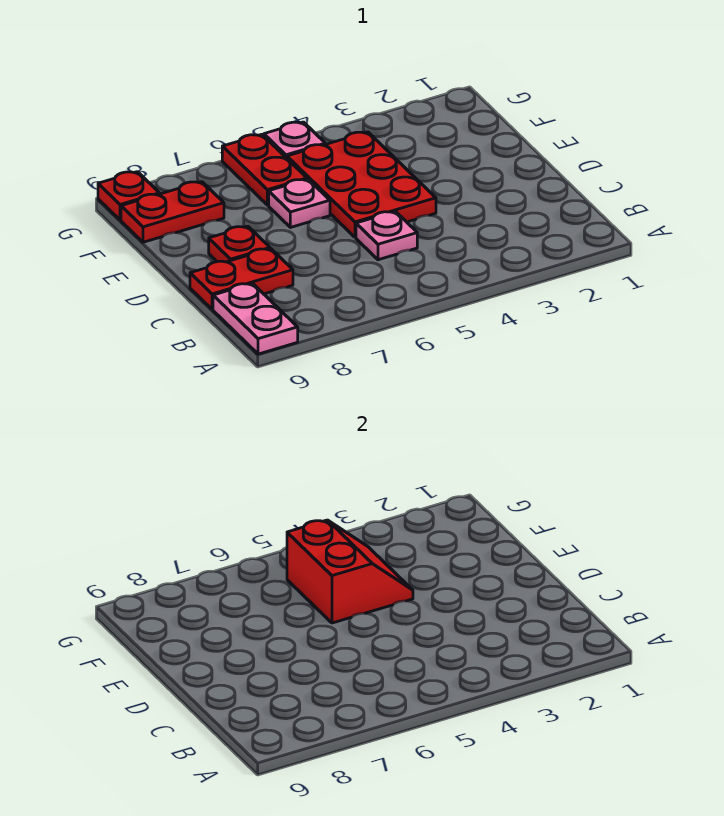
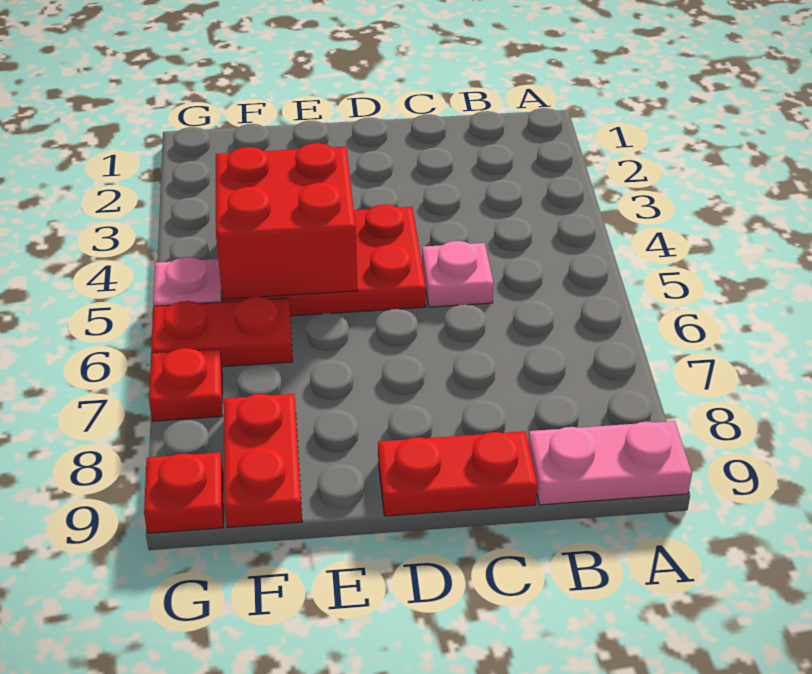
red plate C8:C9 level 1 -> red plate C9:D9 level 1
red plate D8 level 1 -> red plate G7 level 1
red slope E4:F5 level 2 top 5 -> red brick E4:F5 level 2
pink plate E6 level 1 -> none

